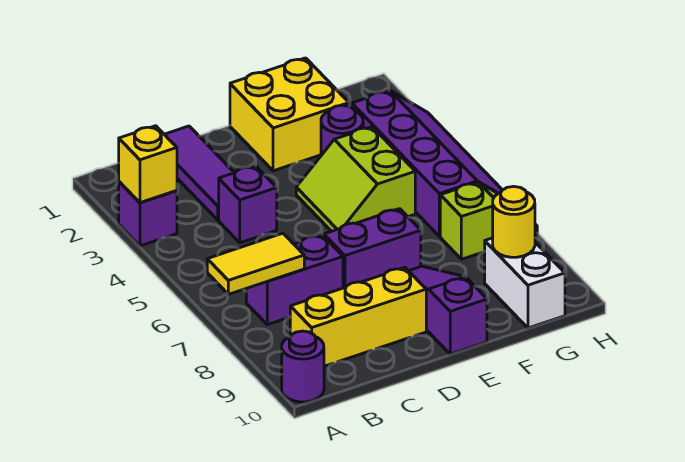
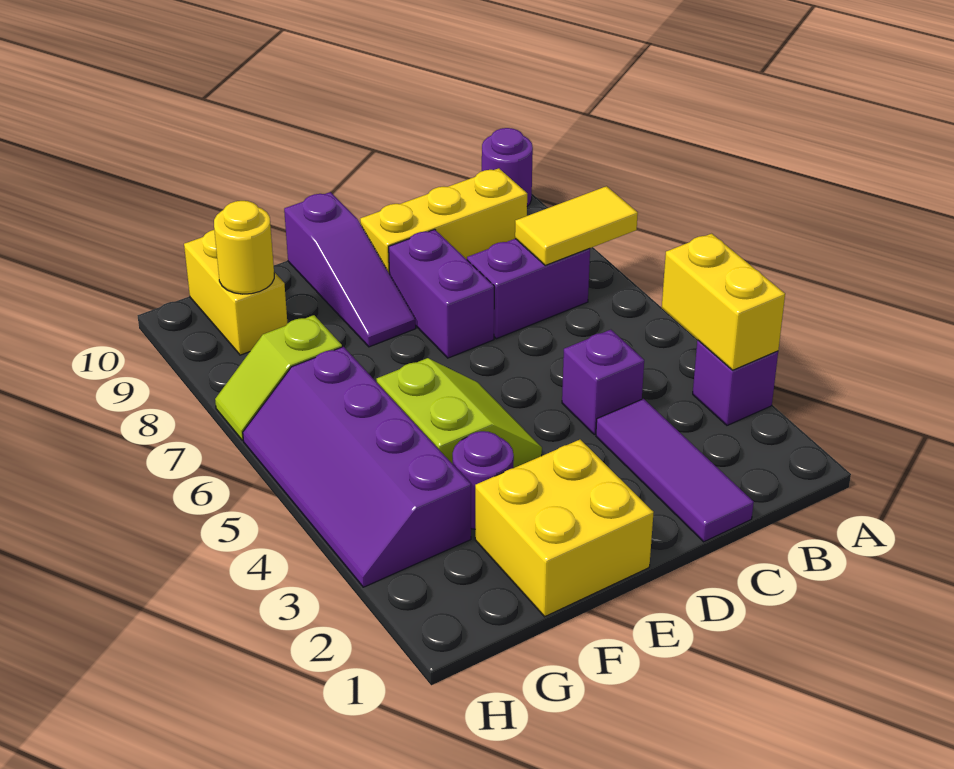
yellow brick A3 level 2 -> yellow brick A3:A4 level 2
purple brick D7:E7 level 1 -> purple brick D7:D8 level 1
white brick G9:G10 level 1 -> yellow brick G9:G10 level 1

